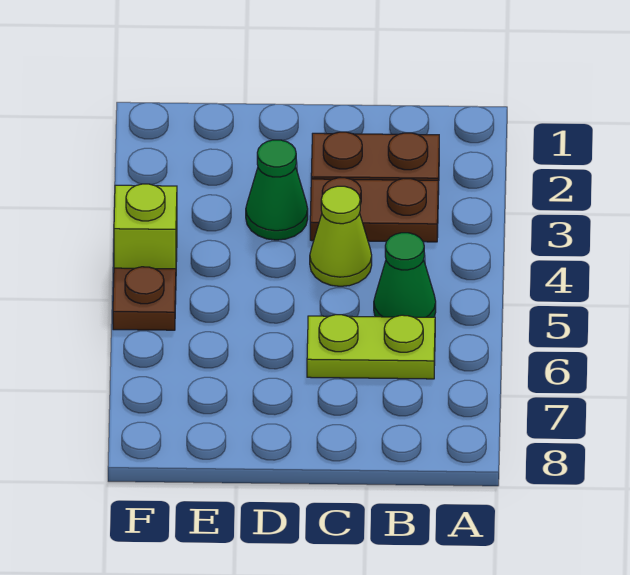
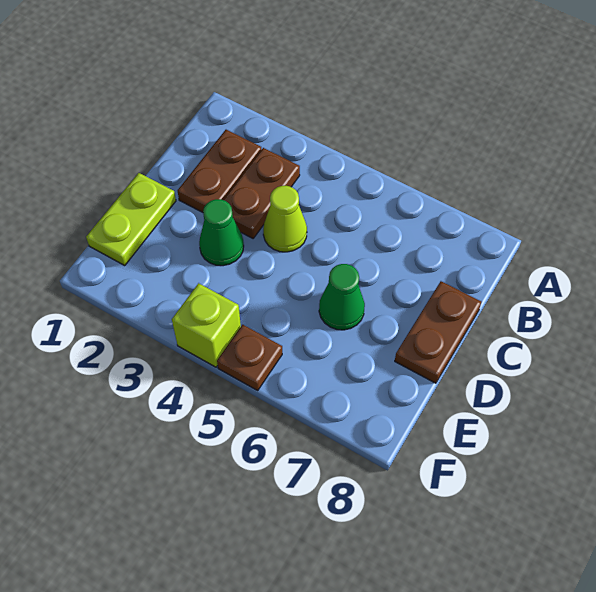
green cone B5 level 1 -> green cone D6 level 1
lime plate B6:C6 level 1 -> lime plate D1:E1 level 1
none -> brown plate C8:D8 level 1

